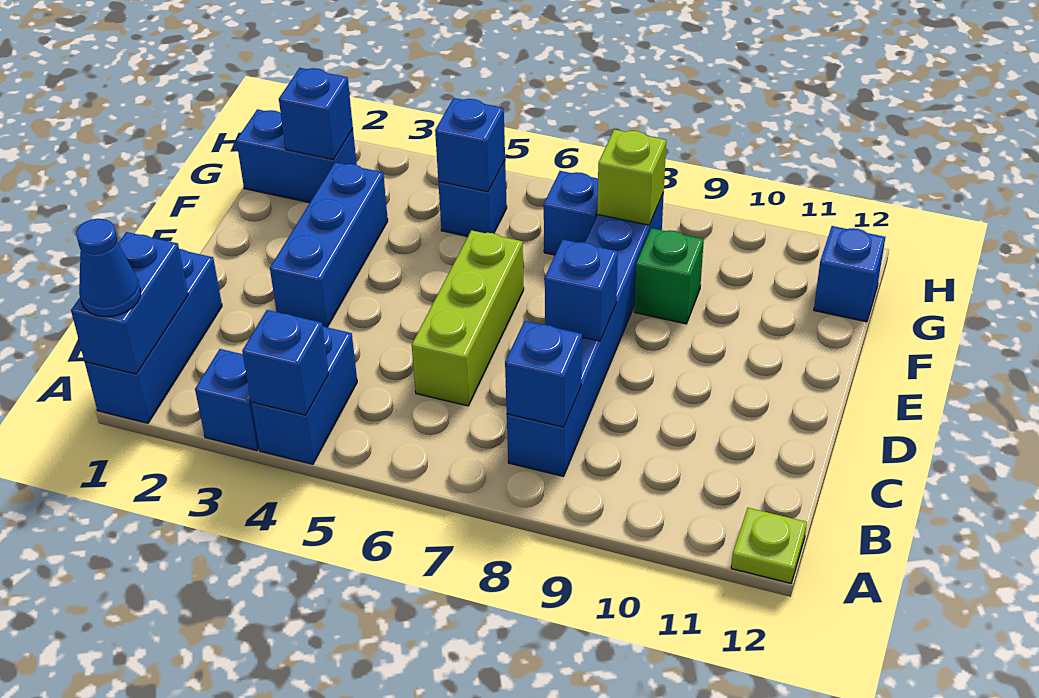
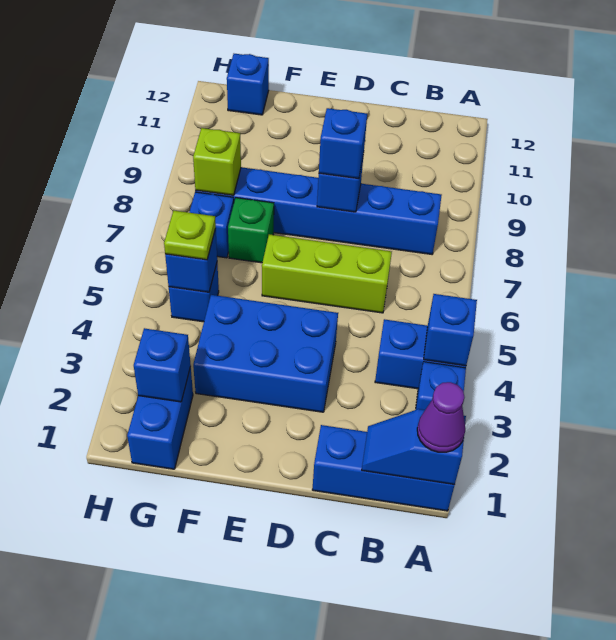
blue brick A1:B1 level 2 -> blue slope A1:B1 level 2 top A
blue cone A1 level 3 -> purple cone A1 level 3
lime plate A12 level 1 -> lime plate G5 level 3
blue brick B8 level 2 -> blue brick D8 level 3
blue brick D3:F3 level 1 -> blue brick D3:F4 level 1
green brick F9 level 1 -> green brick F7 level 1

